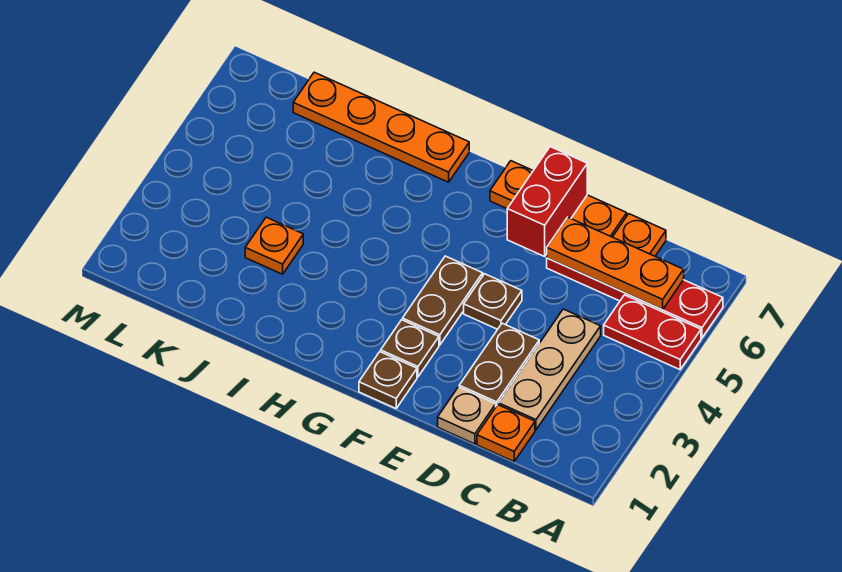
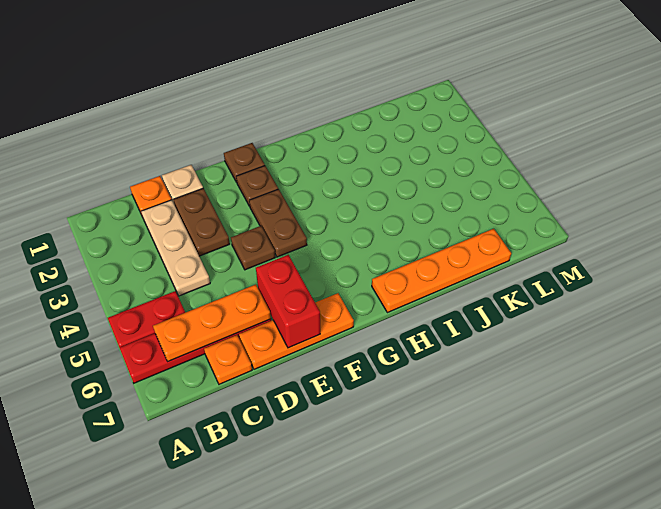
orange plate J3 level 1 -> none

